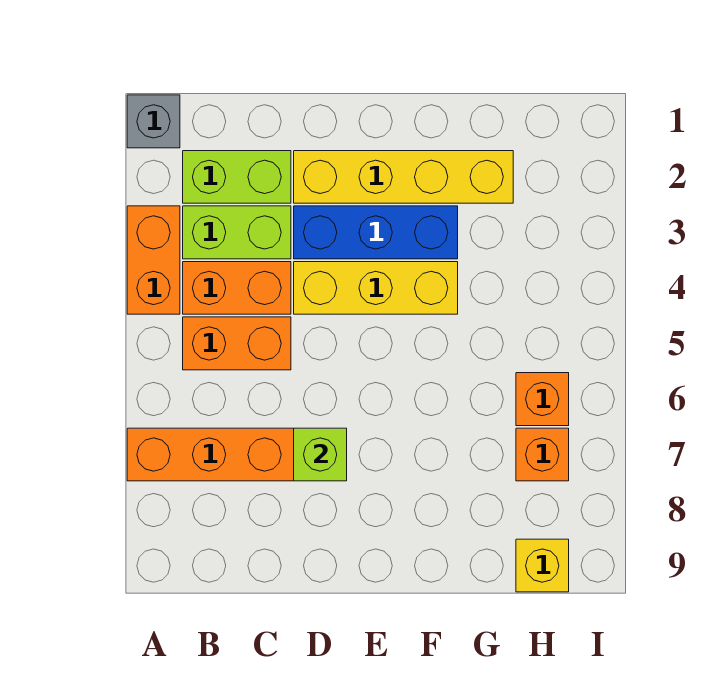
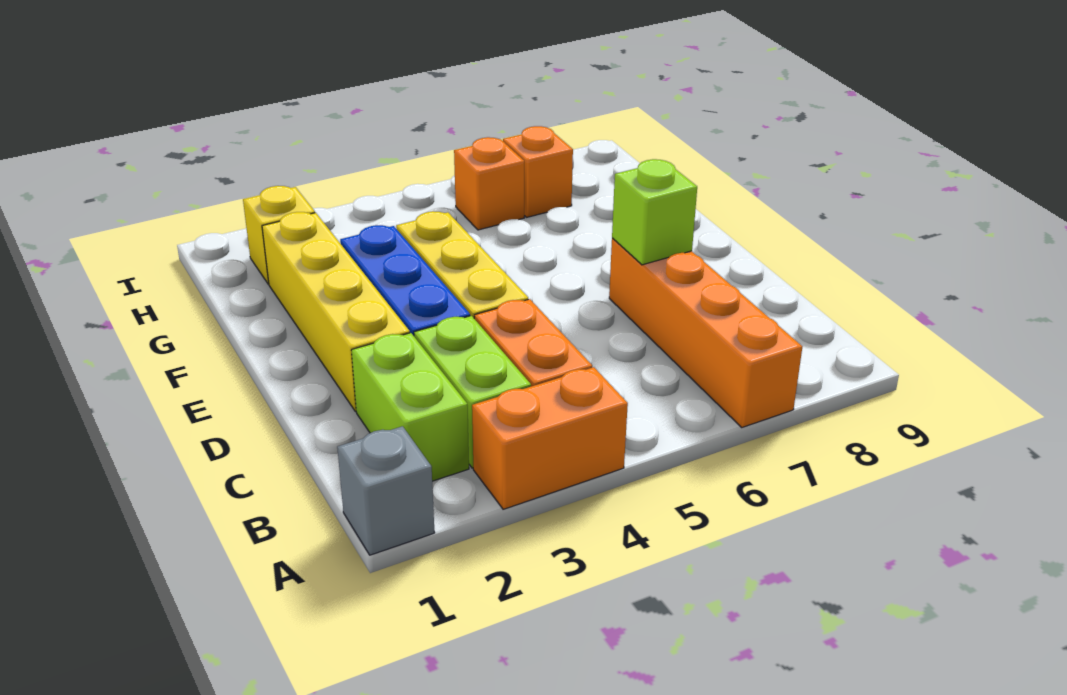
orange brick B5:C5 level 1 -> none
yellow brick H9 level 1 -> yellow brick H2 level 1

